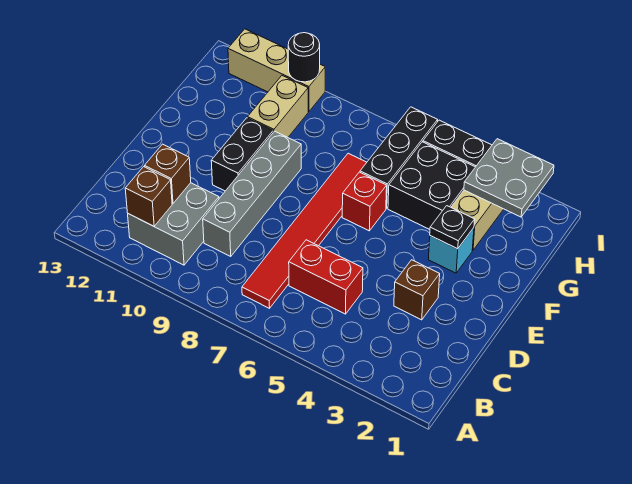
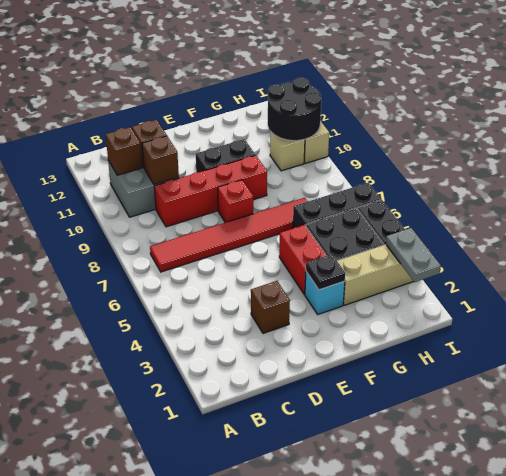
red brick C5:C6 level 1 -> red brick F4:F5 level 1
grey brick C9:F9 level 1 -> red brick C9:F9 level 1
none -> brown brick C10 level 2
red brick F6 level 1 -> red brick E8 level 1
tan brick G10:H10 level 1 -> tan brick H10 level 1
grey plate H2:I3 level 2 -> grey plate I2:I3 level 2
black round brick I10 level 2 -> black round brick H10:I11 level 2

